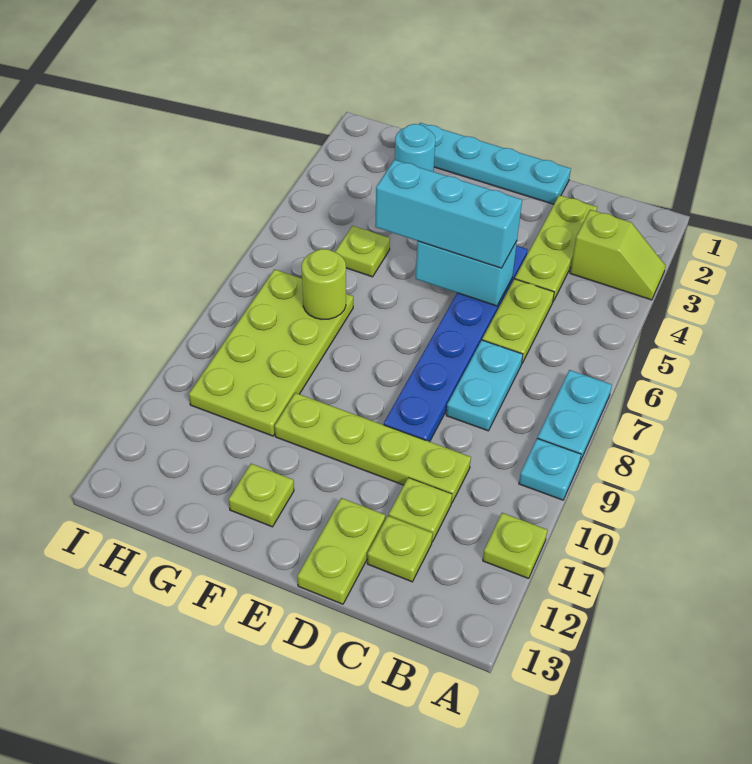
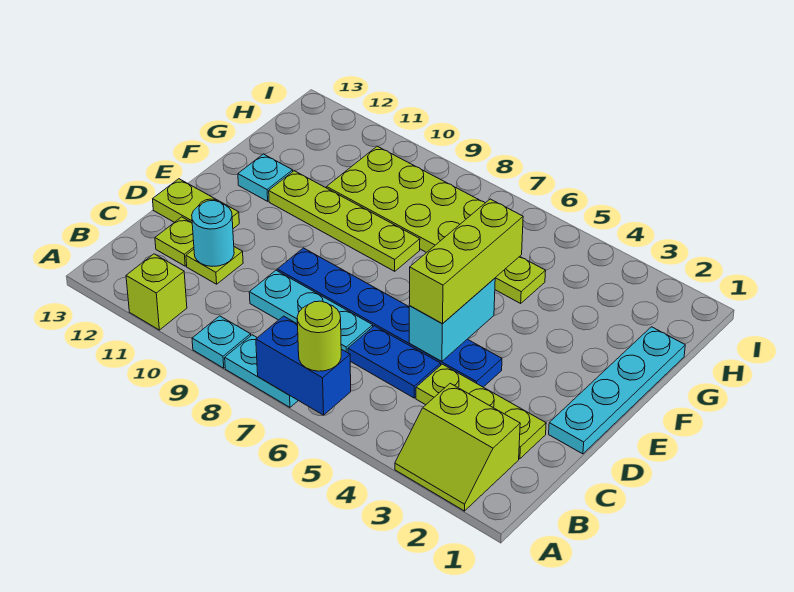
lime slope A3:B3 level 1 top B -> lime slope A2:B3 level 1 top B
none -> blue brick A6:A7 level 2
lime plate A11 level 1 -> lime brick A11 level 1
lime plate C5:C6 level 1 -> blue plate C5:C6 level 1
cyan plate C7:C8 level 1 -> cyan plate C7:C9 level 1
lime plate C10:F10 level 1 -> lime plate F8:F11 level 1
cyan brick D5:F5 level 3 -> lime brick D5:F5 level 3
lime plate F12 level 1 -> cyan plate F12 level 1
cyan round brick G2 level 1 -> cyan round brick C11 level 2
lime round brick G7 level 2 -> lime round brick A6 level 3

